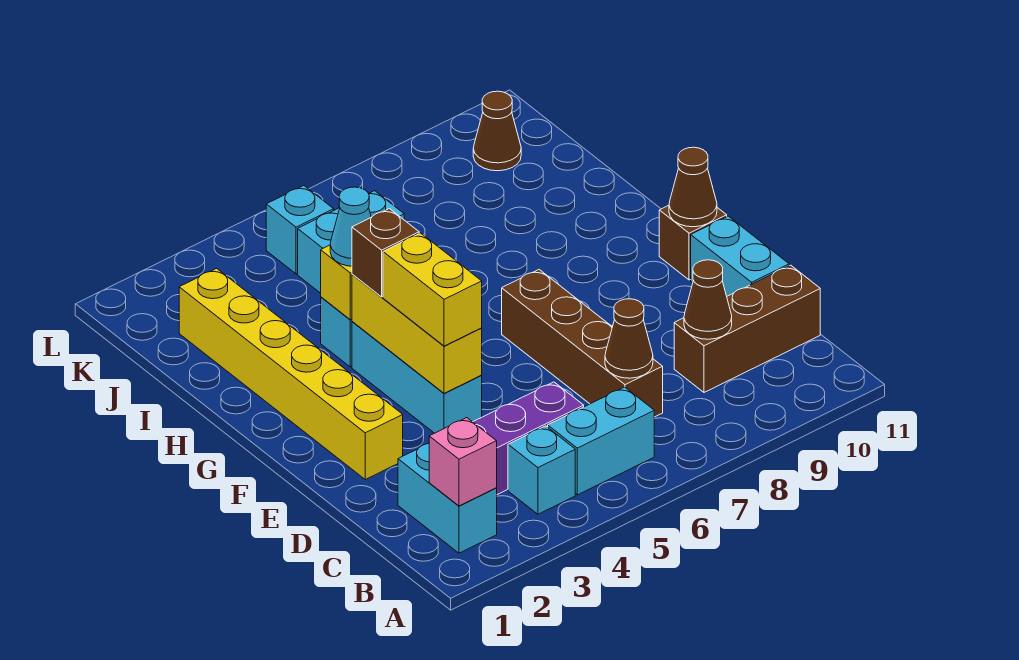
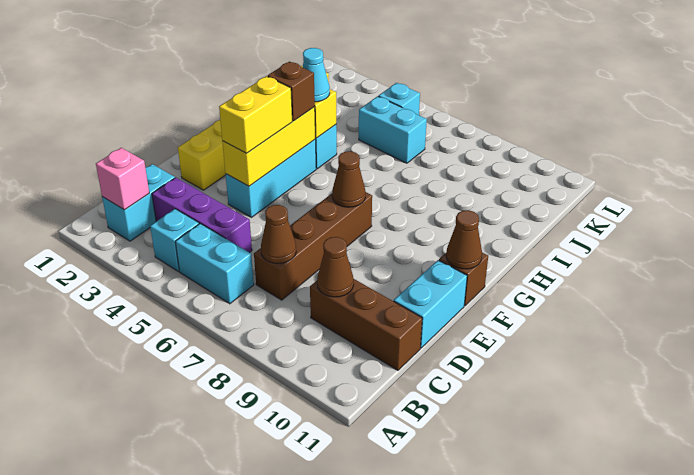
brown cone K10 level 1 -> brown cone F7 level 2

